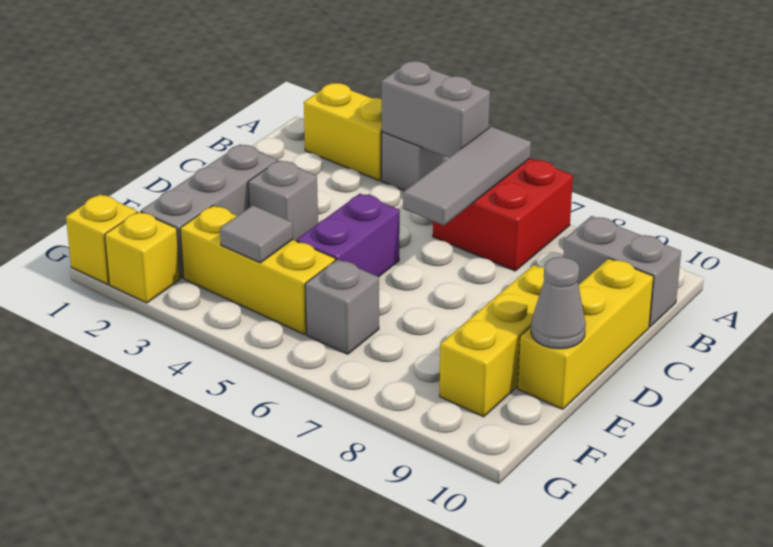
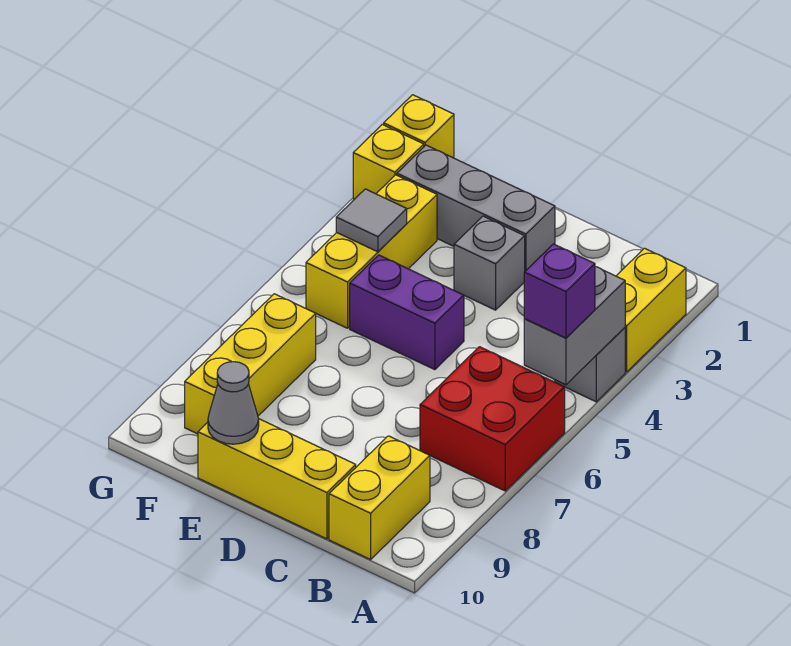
none -> purple brick A5 level 3
grey tile A6:C6 level 2 -> none
grey brick B9:B10 level 1 -> yellow brick B9:B10 level 1
yellow brick D9:F9 level 1 -> yellow brick F7:F9 level 1
grey brick F6 level 1 -> none

